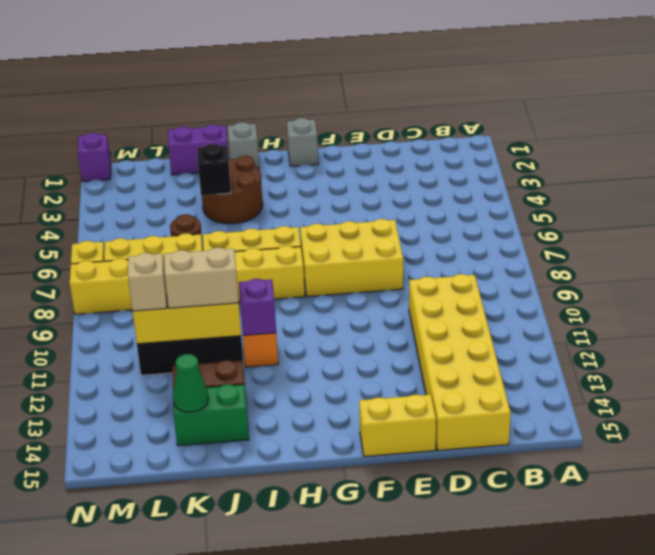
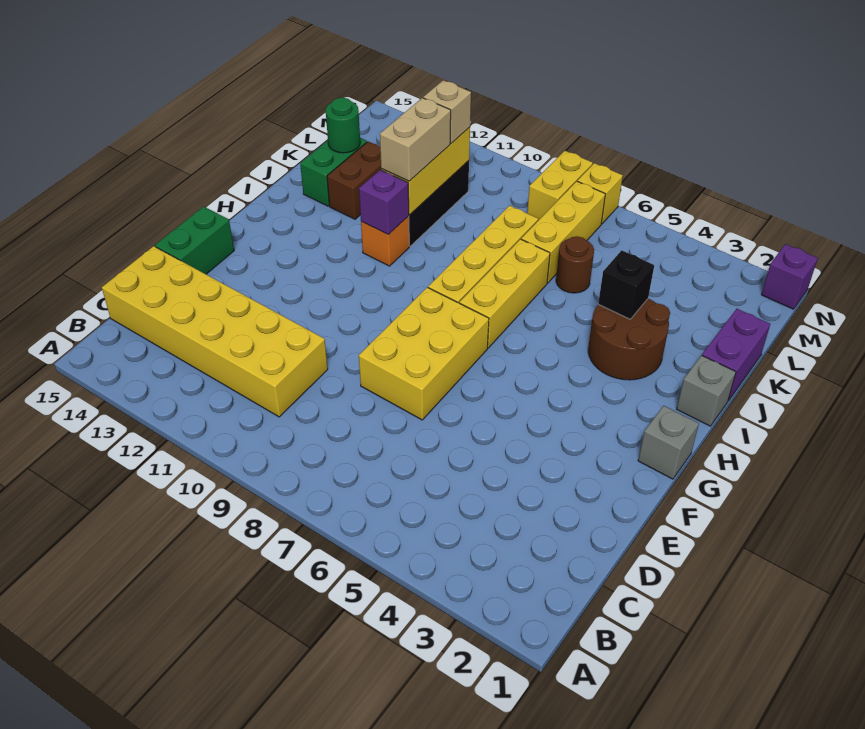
yellow brick E15:F15 level 1 -> green brick E15:F15 level 1
green cone K14 level 2 -> green round brick K14 level 2

